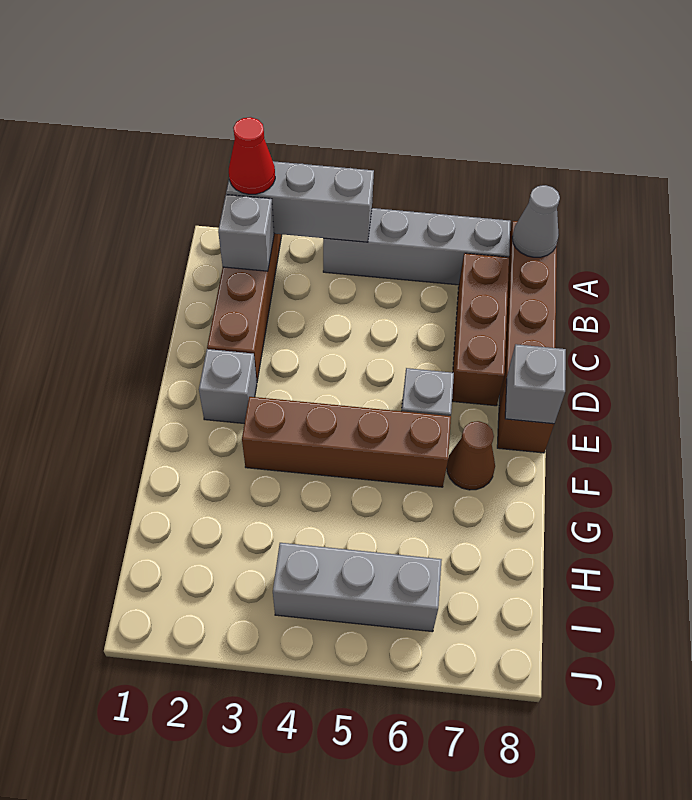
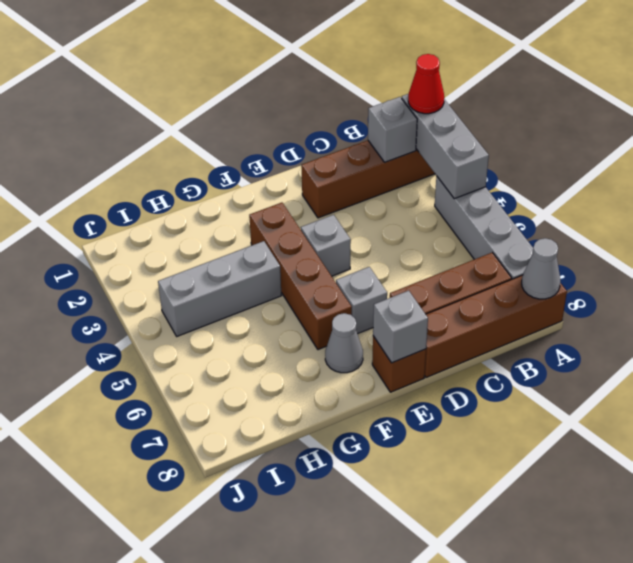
grey brick E2 level 1 -> grey brick E4 level 1
brown cone F7 level 1 -> grey cone F7 level 1
grey brick I4:I6 level 1 -> grey brick G4:I4 level 1

